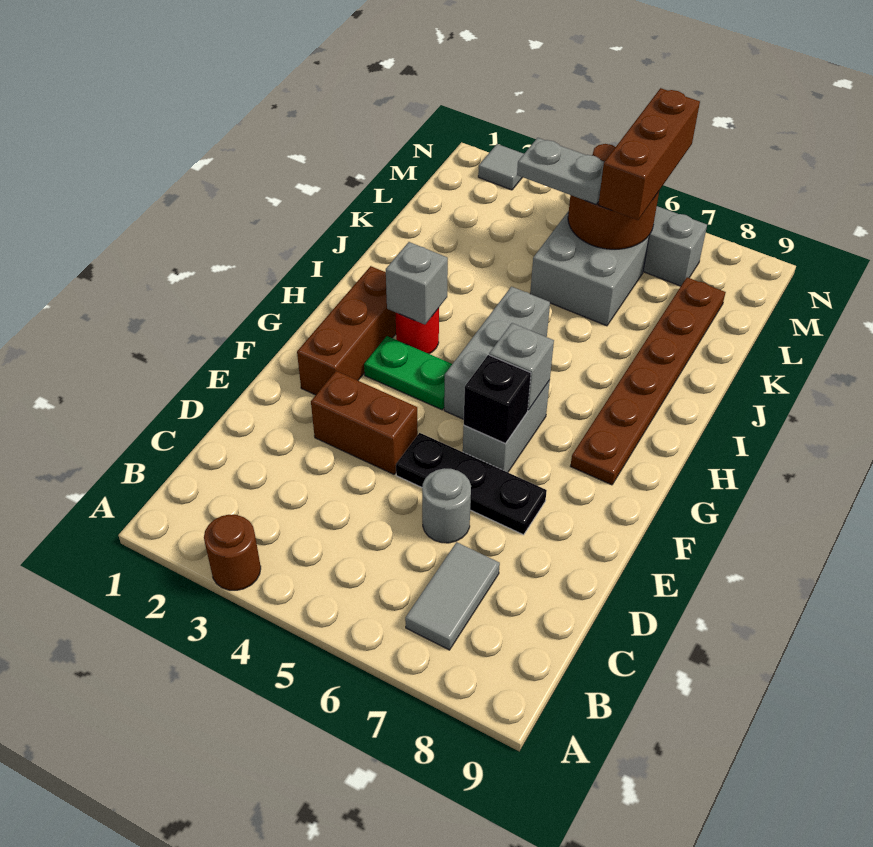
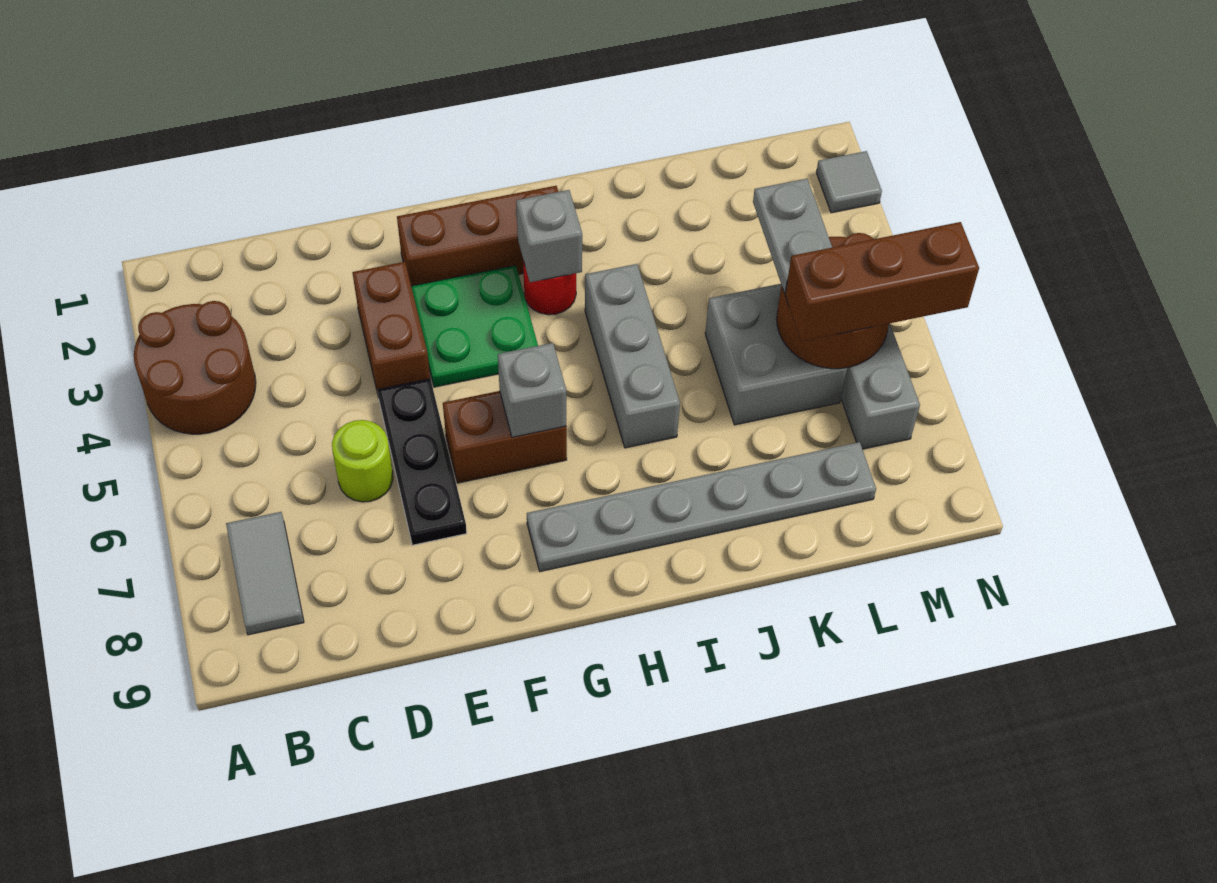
brown round brick A3 level 1 -> brown round brick A3:B4 level 1
grey tile B7:C7 level 1 -> grey tile B7:B8 level 1
grey round brick D6 level 1 -> lime round brick D6 level 1
grey brick F6:G6 level 1 -> brown brick F6:G6 level 1
black brick F6 level 2 -> none
green plate G3:G4 level 1 -> green plate F3:G4 level 1
grey brick G5:I5 level 1 -> grey brick I4:I6 level 1
brown plate G8:L8 level 1 -> grey plate G8:L8 level 1

